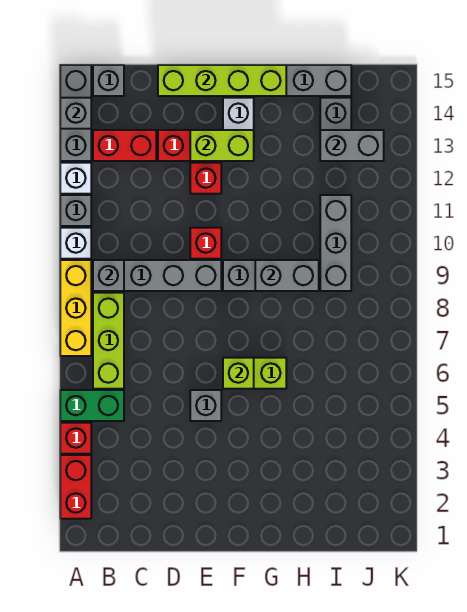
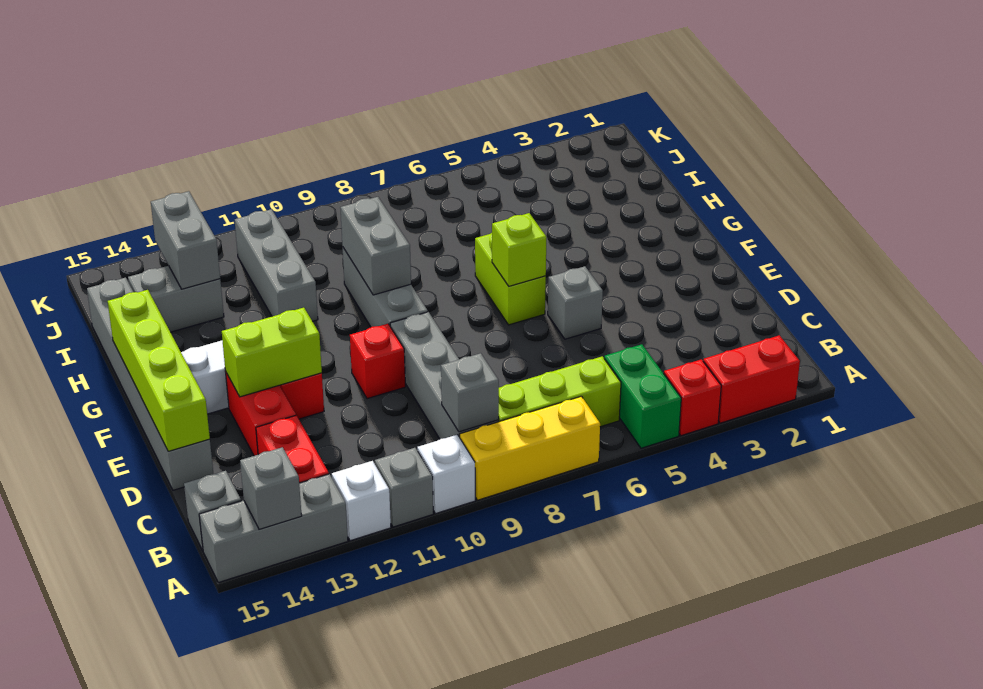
lime brick E13:F13 level 2 -> lime brick E12:E13 level 2
grey brick I9:I11 level 1 -> grey brick H11:J11 level 1

